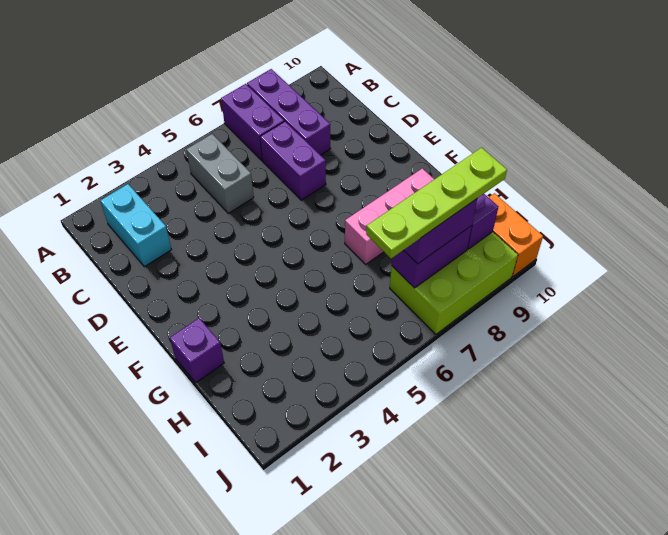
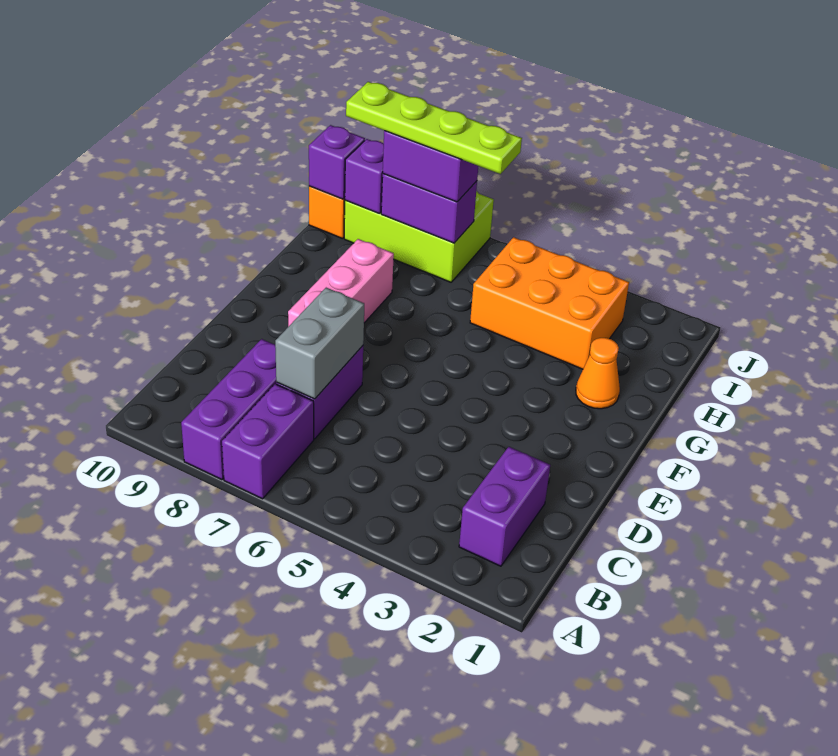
cyan brick B2:C2 level 1 -> purple brick B2:C2 level 1
grey brick B5:C5 level 1 -> grey brick C7:D7 level 2
purple brick G1 level 1 -> purple brick I10 level 2
none -> orange cone G2 level 1
pink brick G7:G9 level 1 -> pink brick E8:G8 level 1
none -> orange brick H3:I5 level 1

